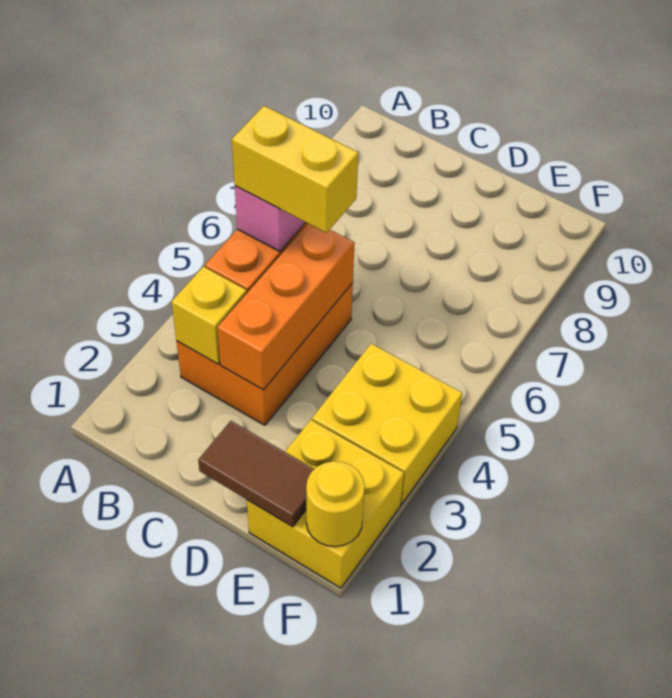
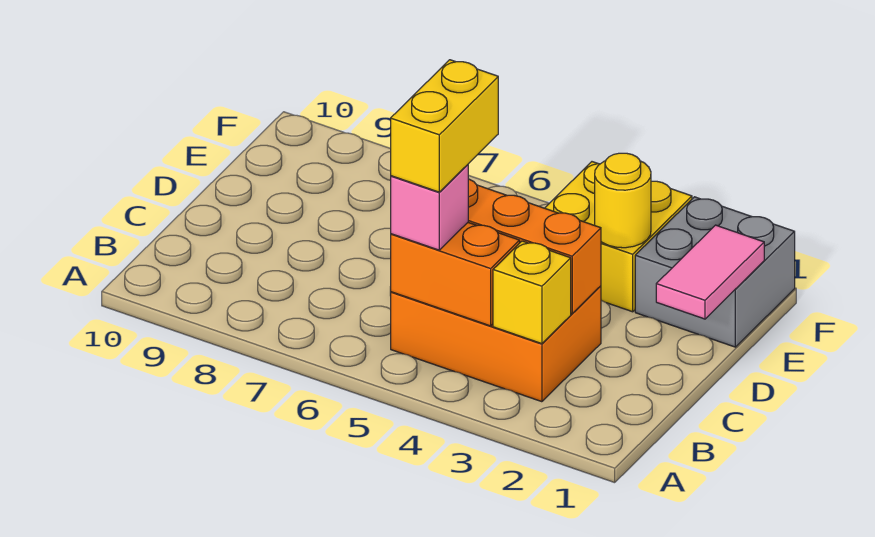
brown tile D1:E1 level 2 -> pink tile D1:E1 level 2
yellow brick E1:F2 level 1 -> grey brick E1:F2 level 1
yellow round brick F1 level 2 -> yellow round brick E3 level 2

